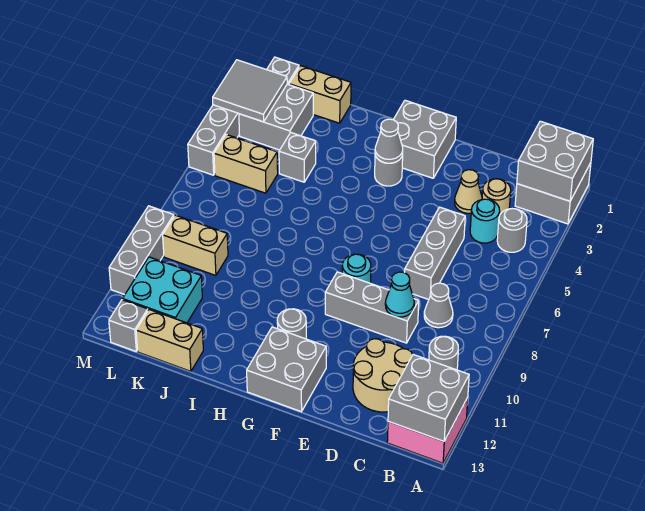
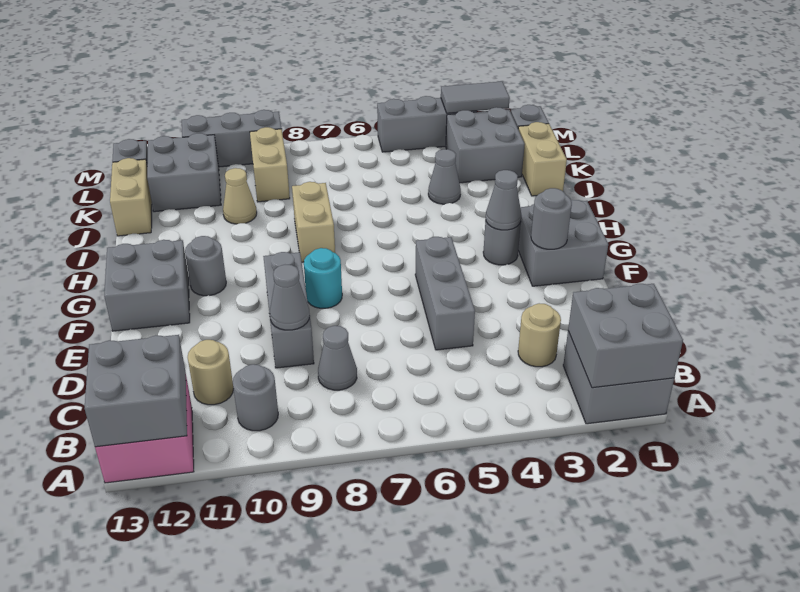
grey round brick B4 level 1 -> grey round brick F2 level 2
cyan round brick C4 level 1 -> none
tan round brick C11:D12 level 1 -> tan round brick C11 level 1
tan cone D3 level 1 -> tan cone J10 level 1
grey brick D5:D7 level 1 -> grey brick D5:F5 level 1
cyan cone D9 level 2 -> grey cone D9 level 2
grey brick J4 level 1 -> grey cone J4 level 1
tan brick K5:L5 level 1 -> tan brick H8:I8 level 1
cyan brick K11:L12 level 1 -> grey brick K11:L12 level 1
grey tile L2:M3 level 2 -> grey tile M2:M3 level 2

